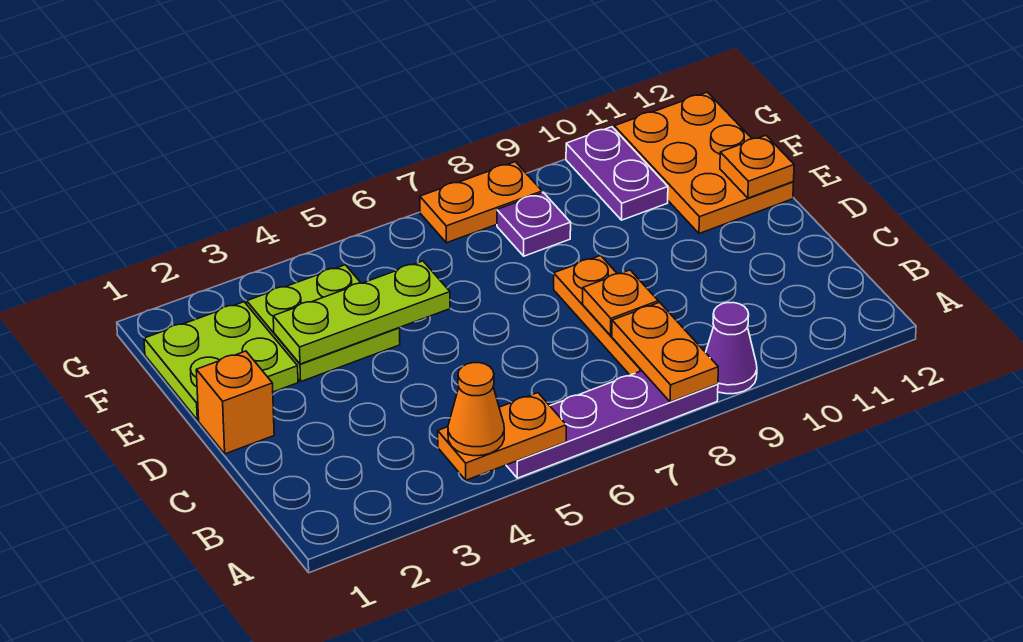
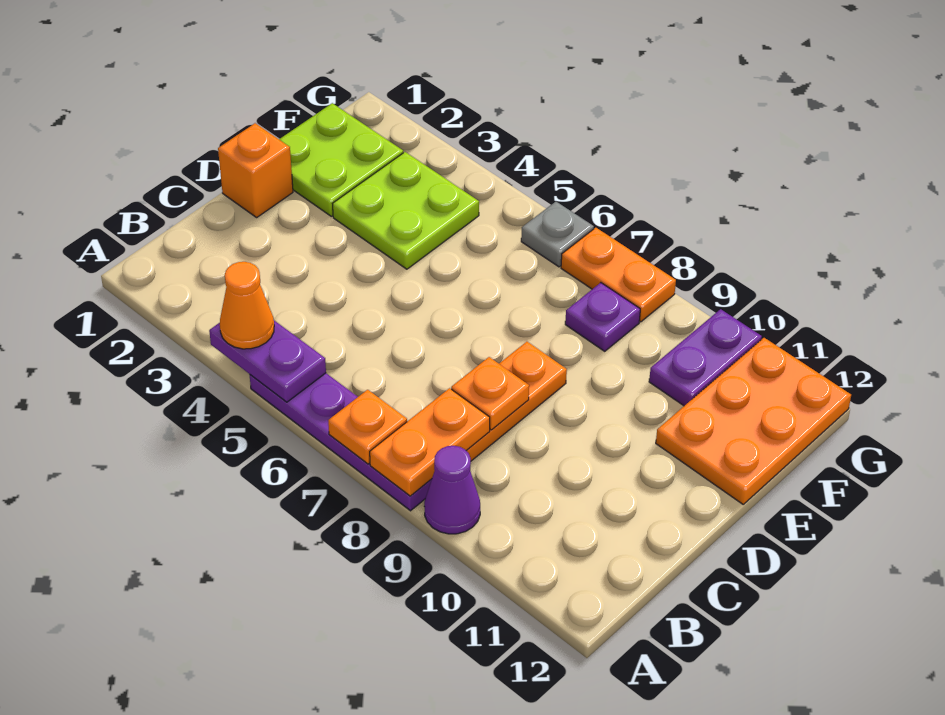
orange plate A4:A5 level 2 -> purple plate A4:A5 level 2
lime plate E3:E5 level 2 -> none
orange plate E12 level 2 -> orange plate A7 level 2
none -> grey plate G6 level 1

